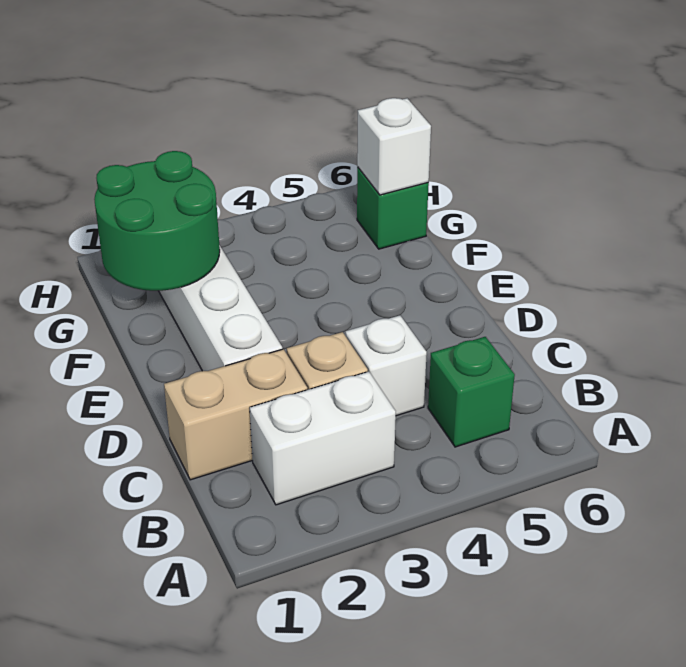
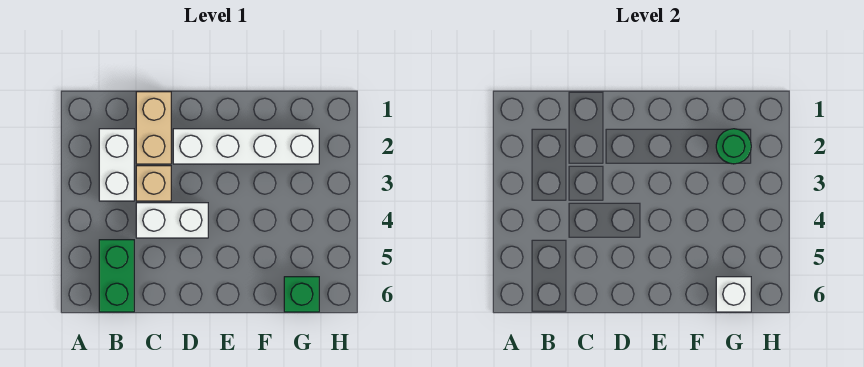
green brick B5 level 1 -> green brick B5:B6 level 1
white brick C4 level 1 -> white brick C4:D4 level 1
green round brick F1:G2 level 2 -> green round brick G2 level 2

